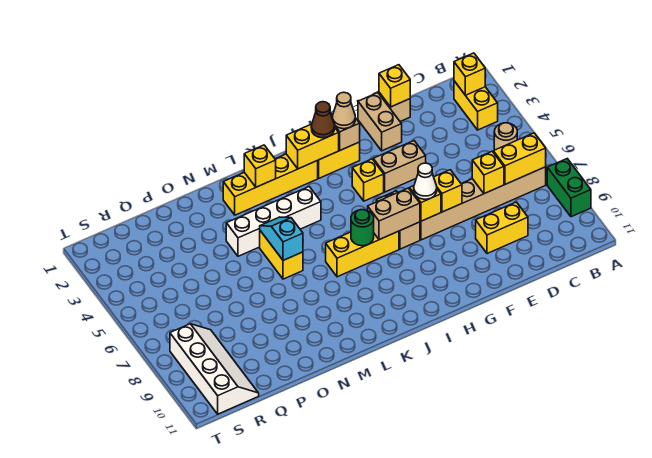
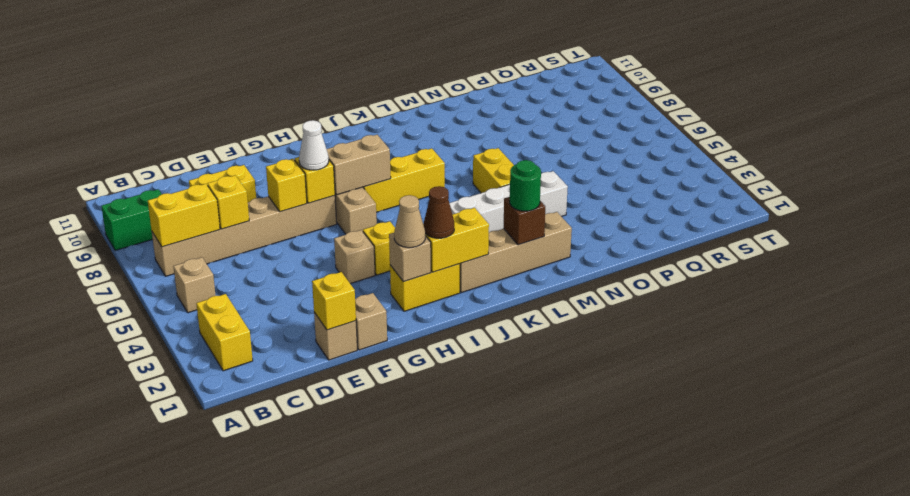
green brick A8:A9 level 1 -> green brick A9:B9 level 1
yellow brick B2 level 2 -> none
tan round brick B5 level 1 -> tan brick B5 level 1
tan brick F1:F2 level 1 -> tan brick F1 level 1
tan brick F4:G4 level 1 -> tan brick G4 level 1
yellow brick J2:M2 level 1 -> tan brick J2:M2 level 1
green round brick J7 level 2 -> green round brick L2 level 3
yellow brick L2 level 2 -> brown brick L2 level 2
cyan slope M5:M6 level 2 top 6 -> none
white slope R8:S11 level 1 top S -> none

